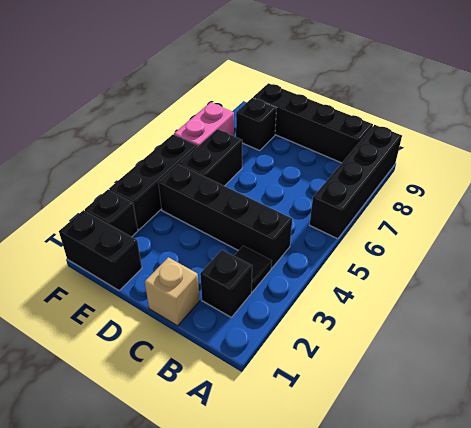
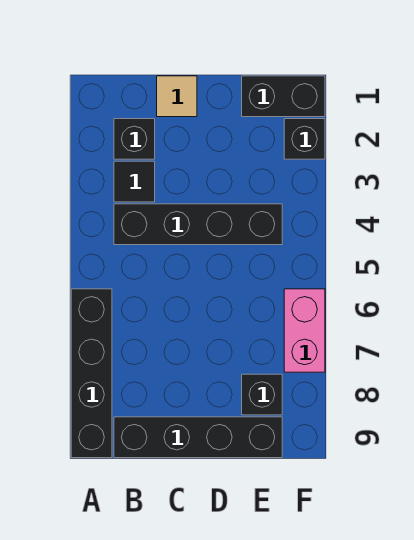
tan brick C1 level 1 -> tan tile C1 level 1
black brick E5:E6 level 1 -> none
black brick F3:F5 level 1 -> none

